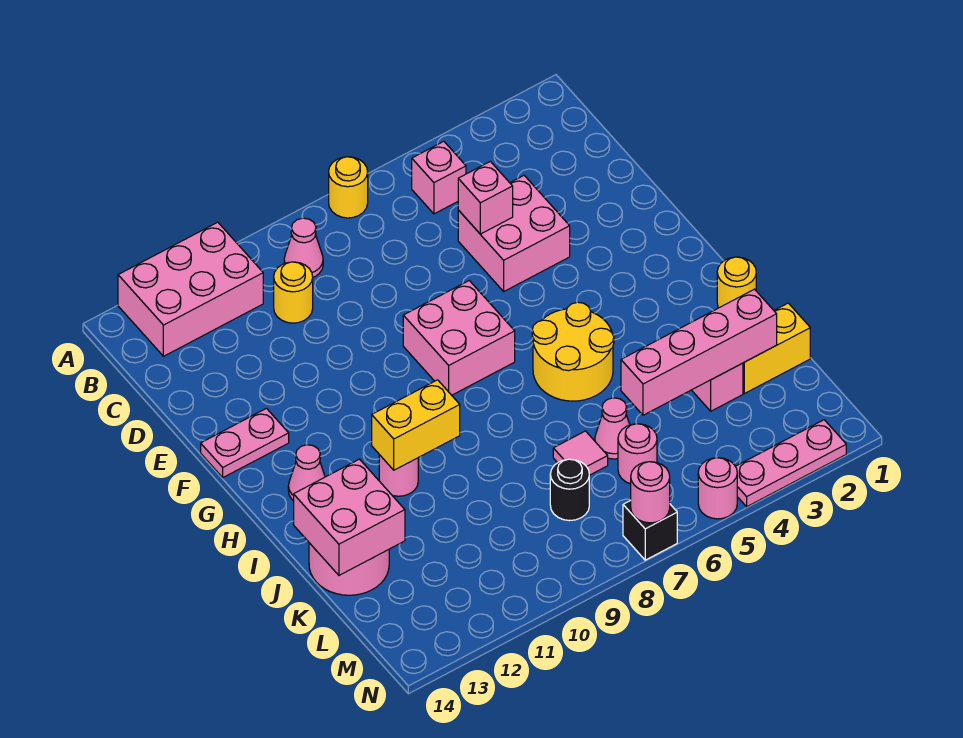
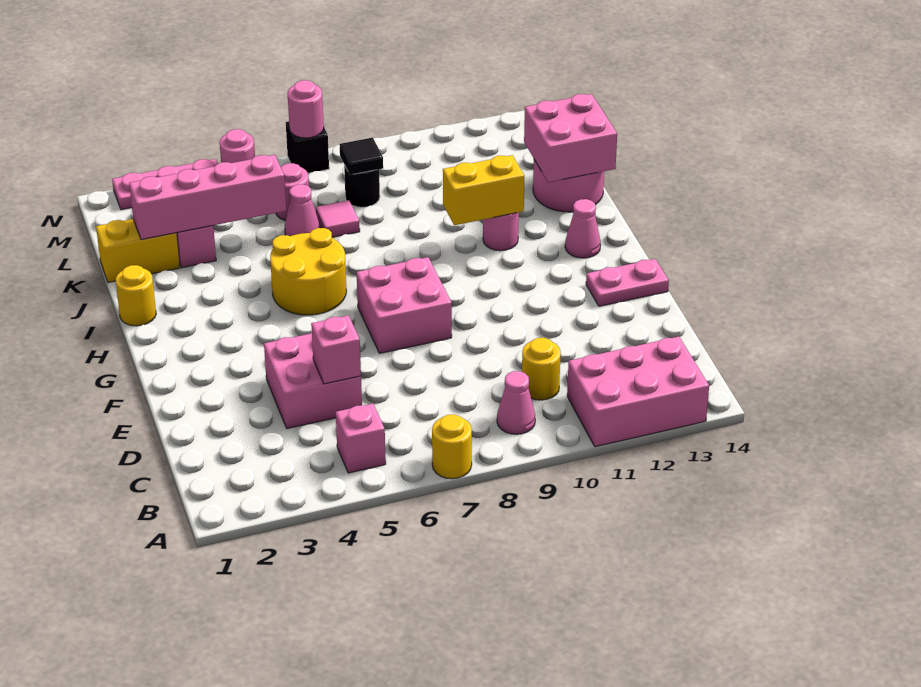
none -> black tile L8 level 2

